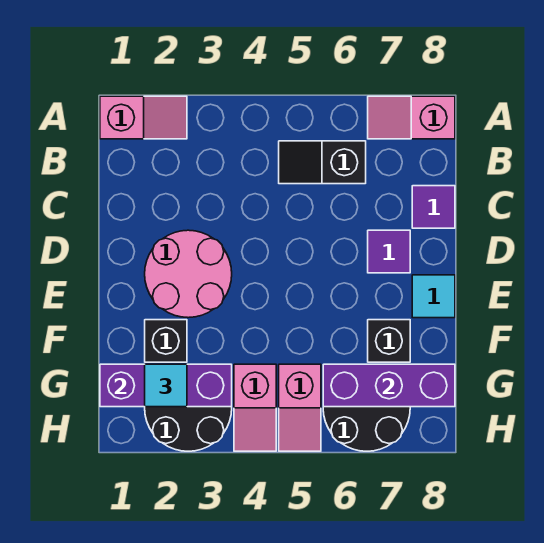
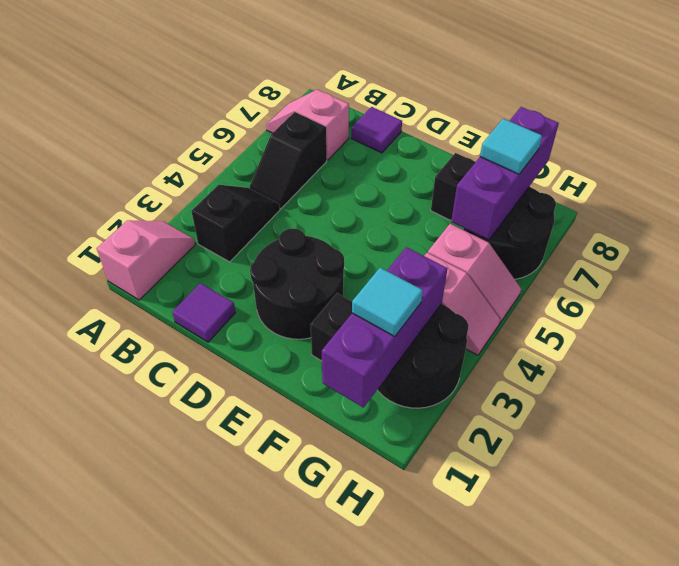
pink slope A7:A8 level 1 top 8 -> pink slope A7:B7 level 1 top B
none -> black slope B3:B4 level 1 top 3
pink round brick D2:E3 level 1 -> black round brick D2:E3 level 1
purple tile D7 level 1 -> purple tile C1 level 1
cyan tile E8 level 1 -> cyan tile G7 level 3

